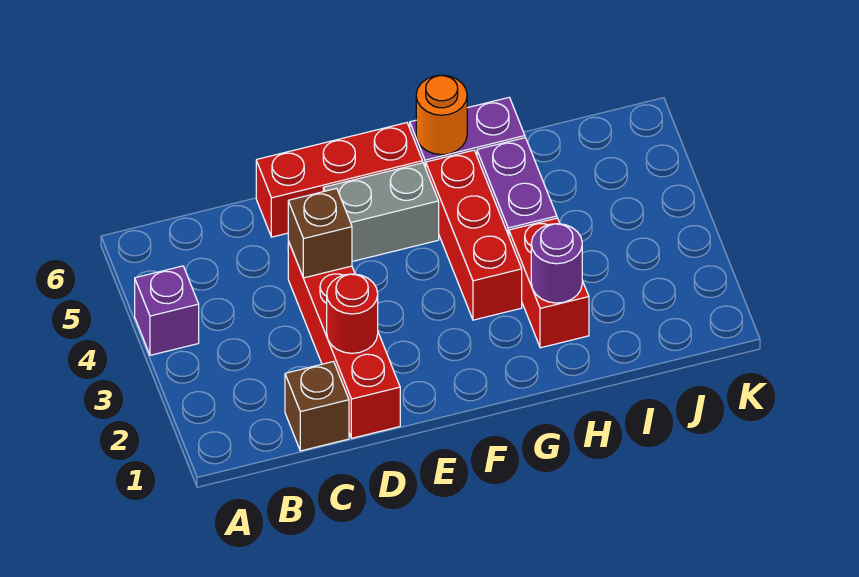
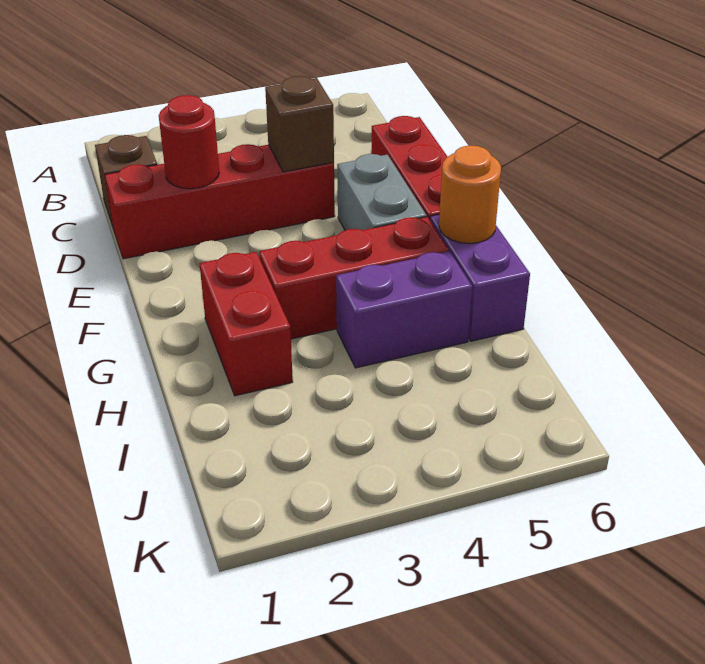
purple brick A4 level 1 -> none
red brick H2:H3 level 1 -> red brick G2:H2 level 1
purple round brick H2 level 2 -> none

